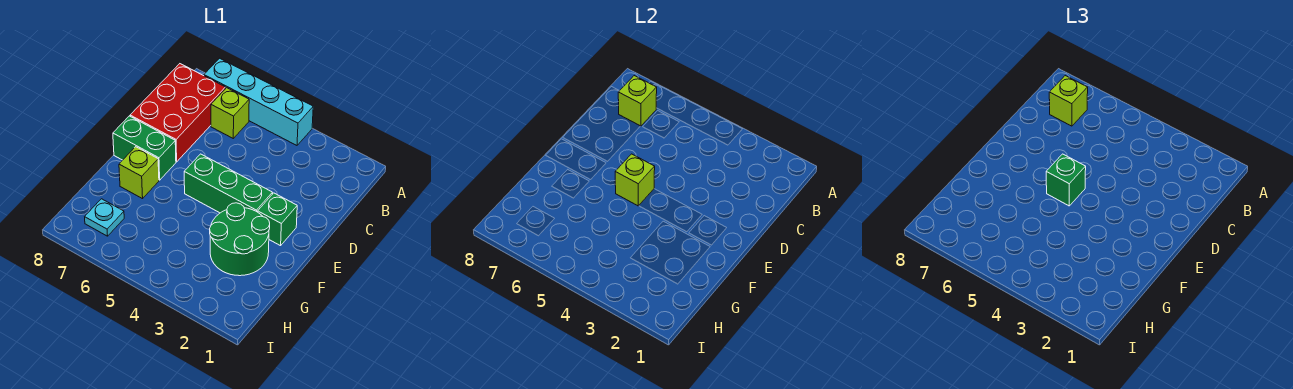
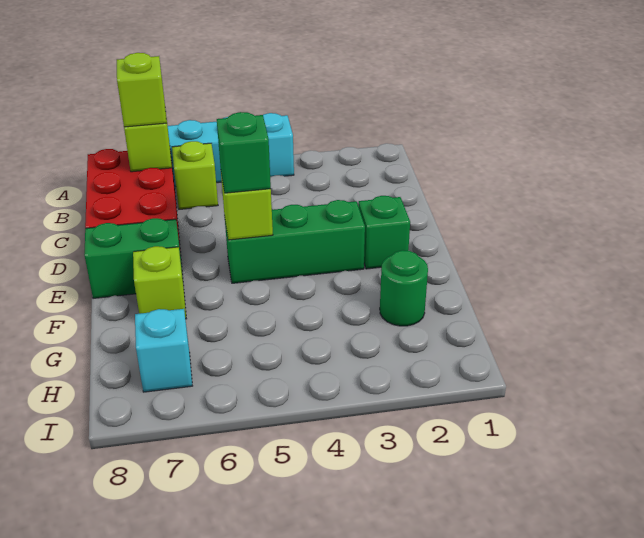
green round brick F2:G3 level 1 -> green round brick G2 level 1
cyan plate H7 level 1 -> cyan brick H7 level 1

